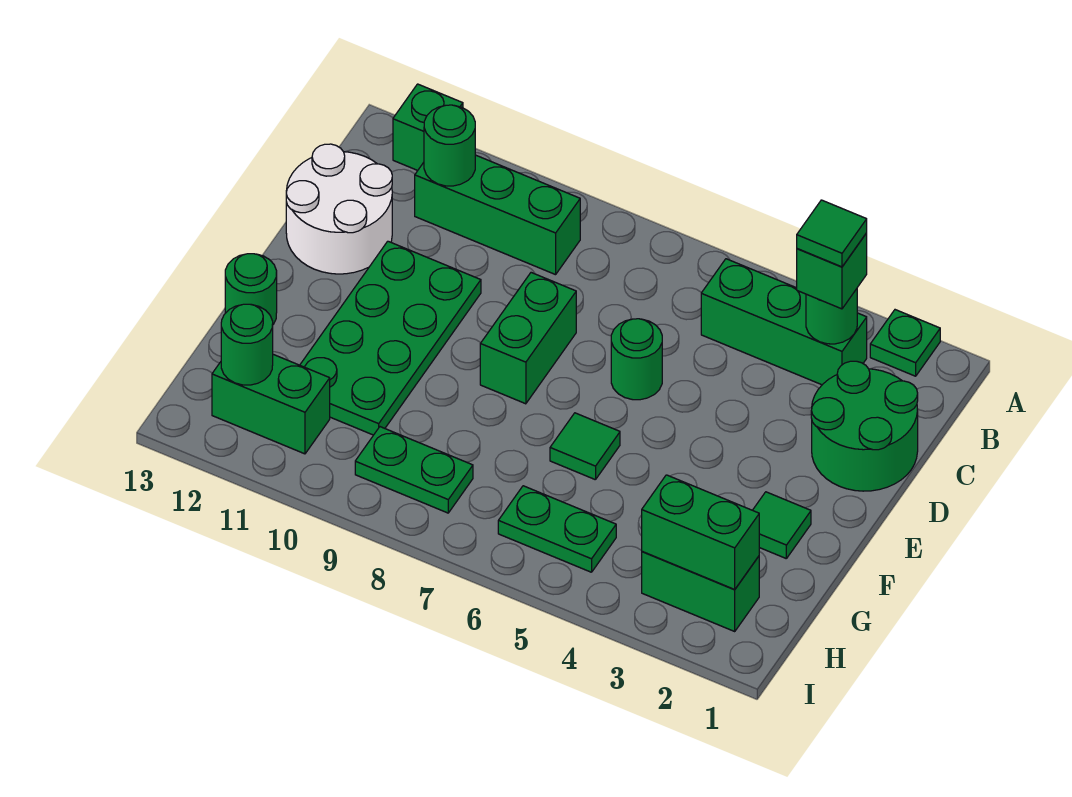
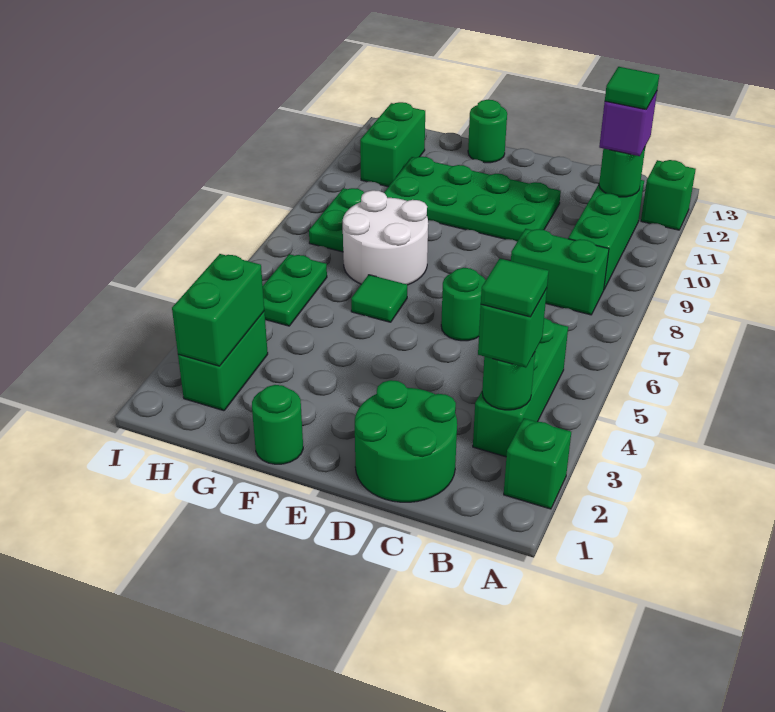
green plate A2 level 1 -> green brick A2 level 1
none -> purple brick B11 level 3
white round brick C12:D13 level 1 -> white round brick F7:G8 level 1
green brick D8:E8 level 1 -> green brick B8:C8 level 1
green tile F2 level 1 -> green tile B11 level 4
green round brick H12 level 2 -> green round brick F1 level 1

